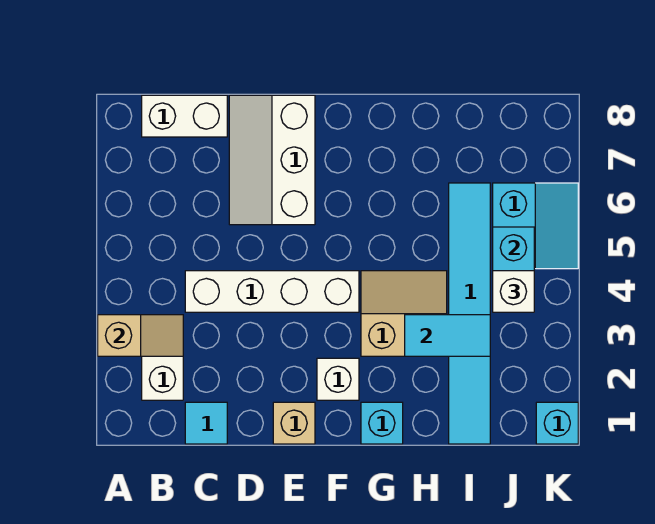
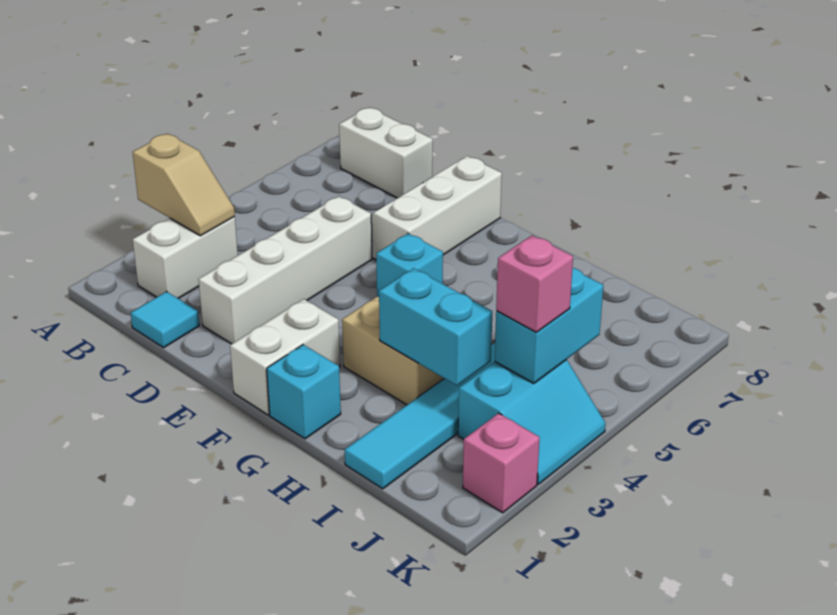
white brick C4:F4 level 1 -> white brick D2:D5 level 1
tan brick E1 level 1 -> none
white brick F2 level 1 -> white brick F1:F2 level 1
cyan tile H3:I3 level 2 -> cyan brick H3:I3 level 2
white brick J4 level 3 -> pink brick J4 level 3
cyan slope J5:K6 level 1 top J -> cyan slope J3:K4 level 1 top J
cyan brick K1 level 1 -> cyan brick F5 level 1
none -> pink brick K2 level 1

